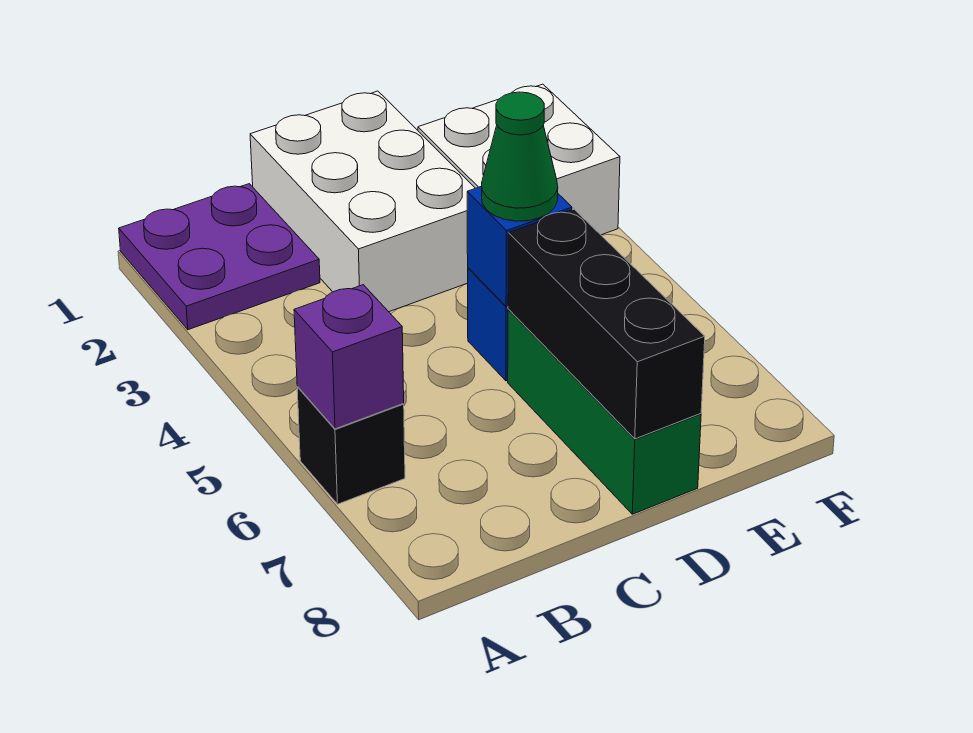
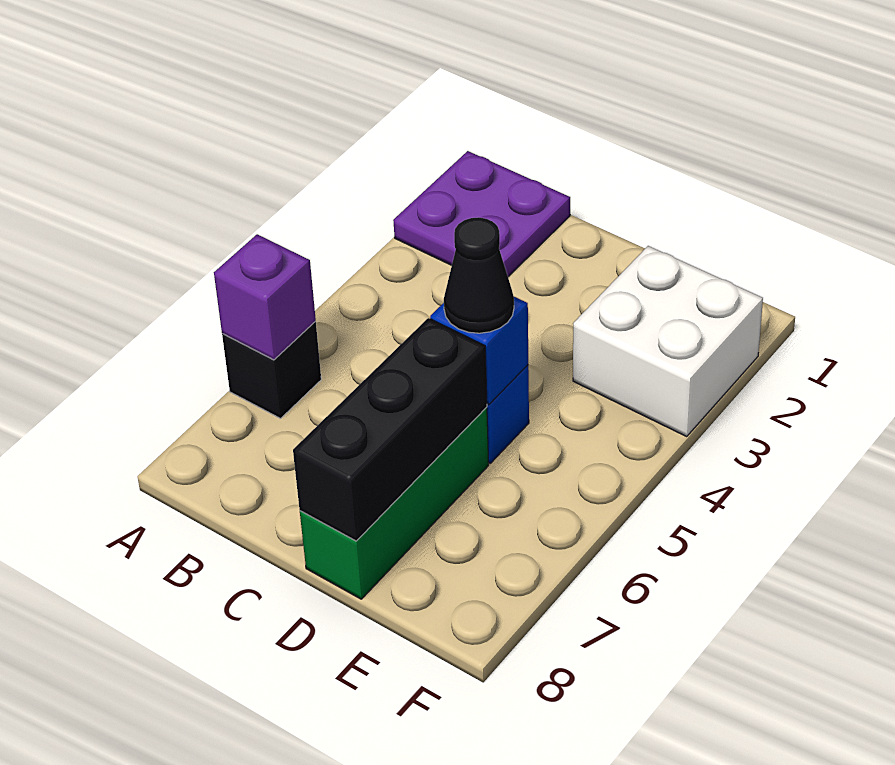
white brick C1:D3 level 1 -> none
green cone D5 level 3 -> black cone D5 level 3

